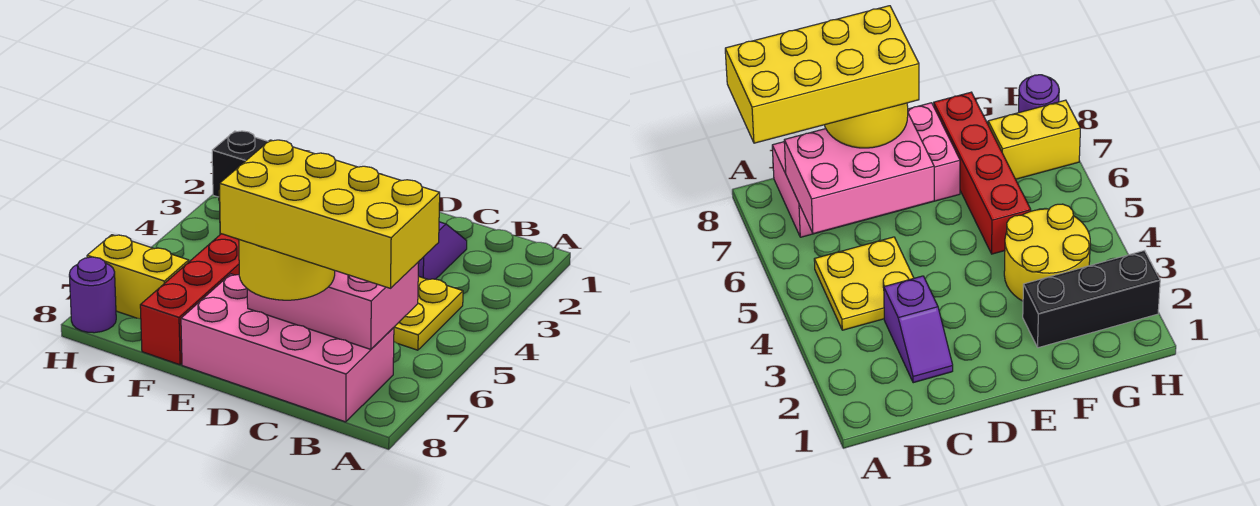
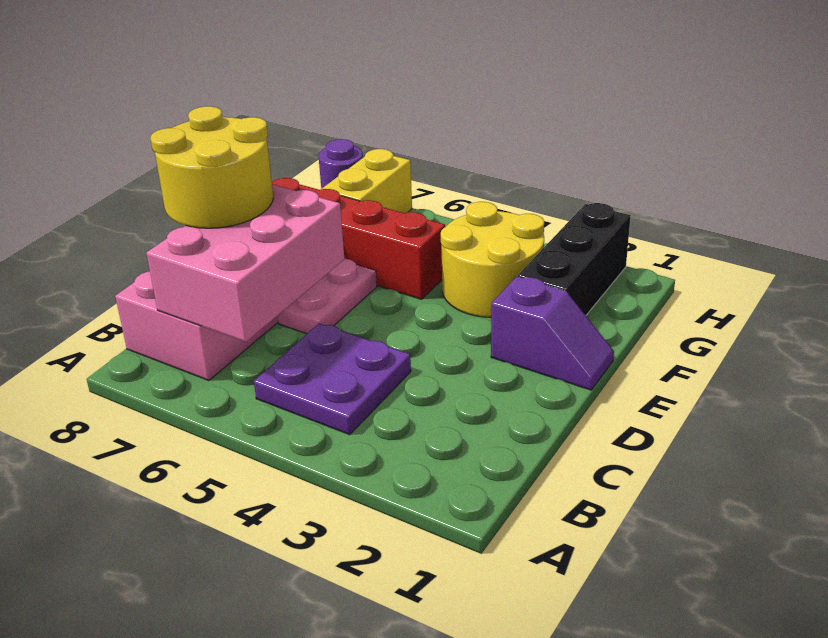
yellow brick A7:D8 level 4 -> none
yellow plate B4:C5 level 1 -> purple plate B4:C5 level 1
purple slope C2:C3 level 1 top 3 -> purple slope E1:E2 level 1 top 2
none -> pink plate D6:E6 level 1

